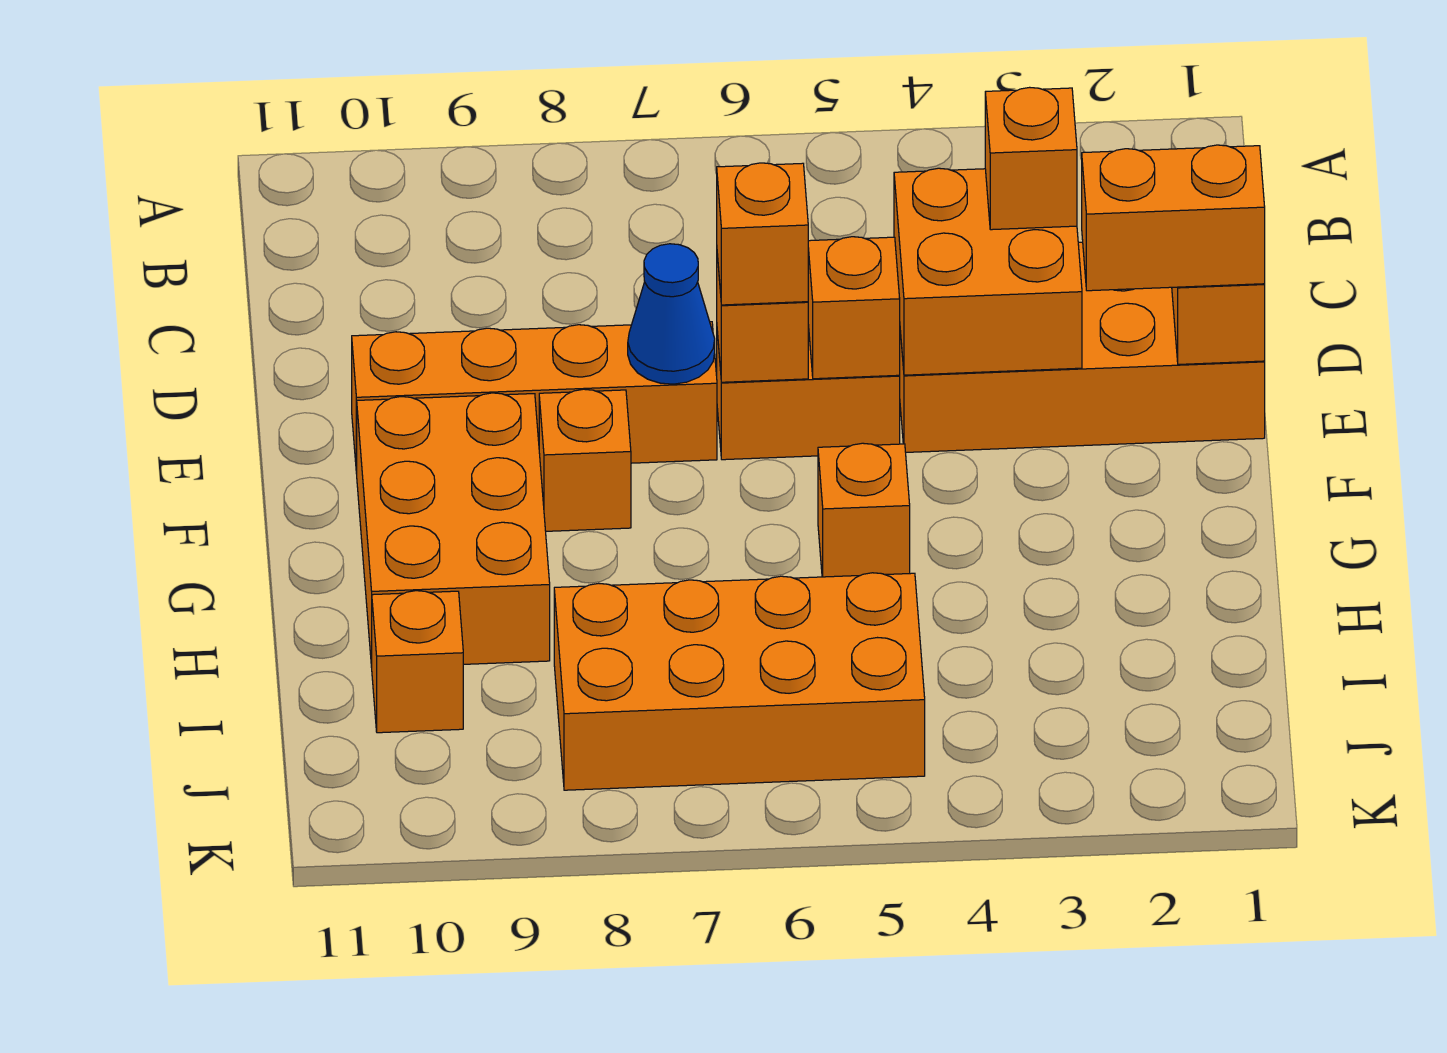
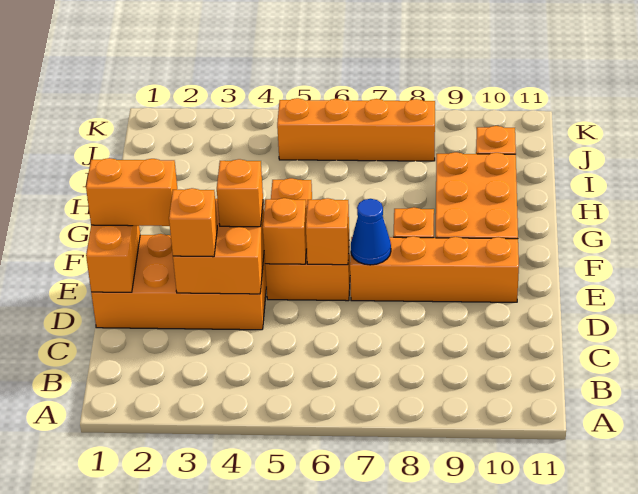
orange brick E6 level 3 -> orange brick E4 level 3
orange brick I5:J8 level 1 -> orange brick J5:J8 level 1

